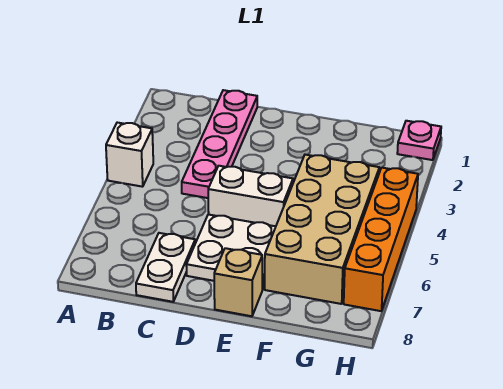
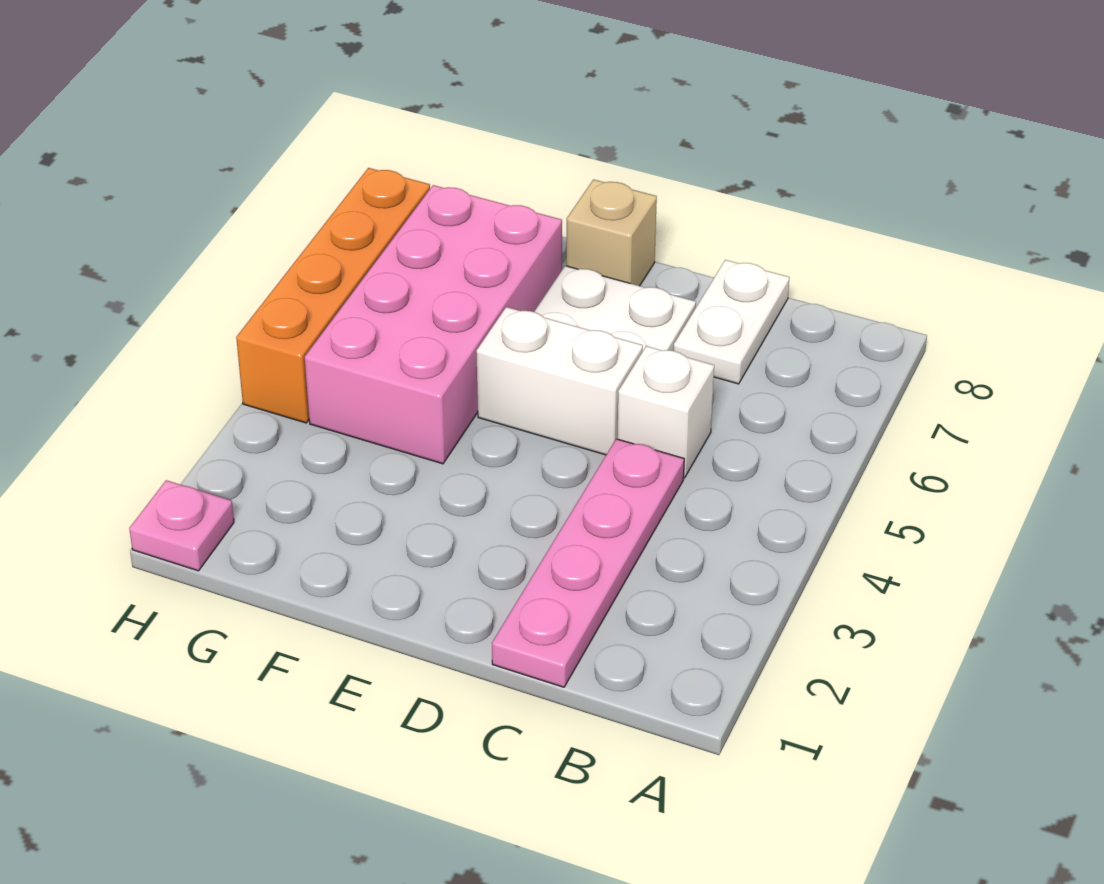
white brick A4 level 1 -> white brick C5 level 1
tan brick F4:G7 level 1 -> pink brick F4:G7 level 1

